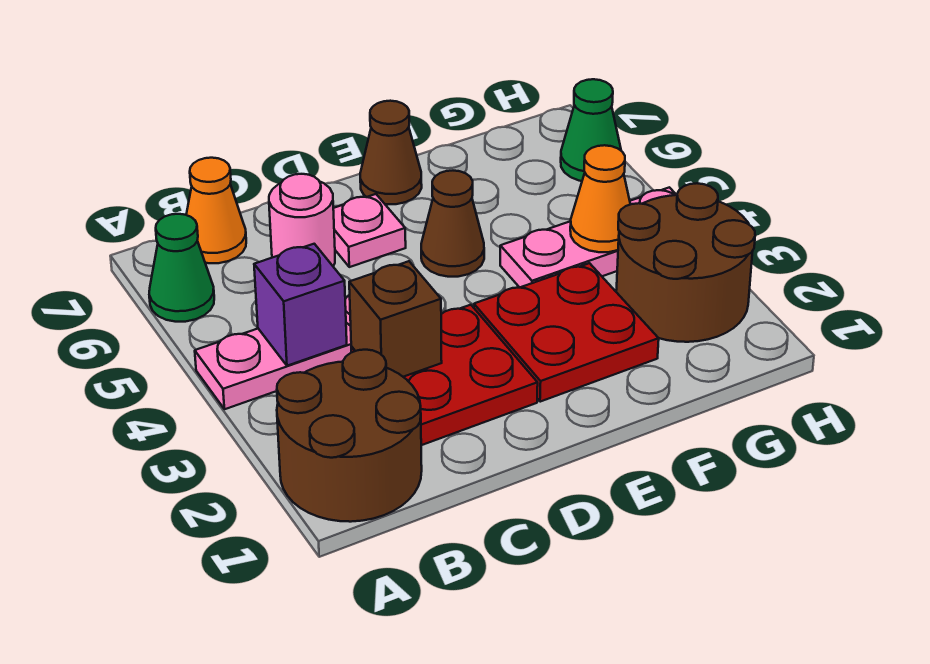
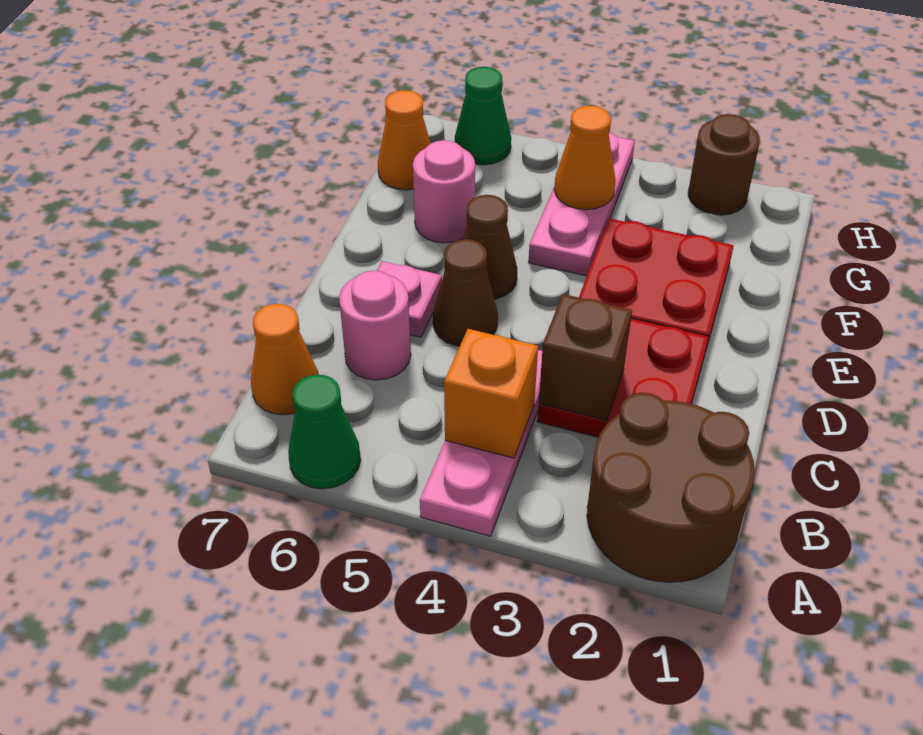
purple brick B4 level 2 -> orange brick B4 level 2
brown cone E7 level 1 -> brown cone D5 level 1
none -> pink round brick F6 level 1
brown round brick G2:H3 level 1 -> brown round brick H2 level 1
none -> orange cone G7 level 1

